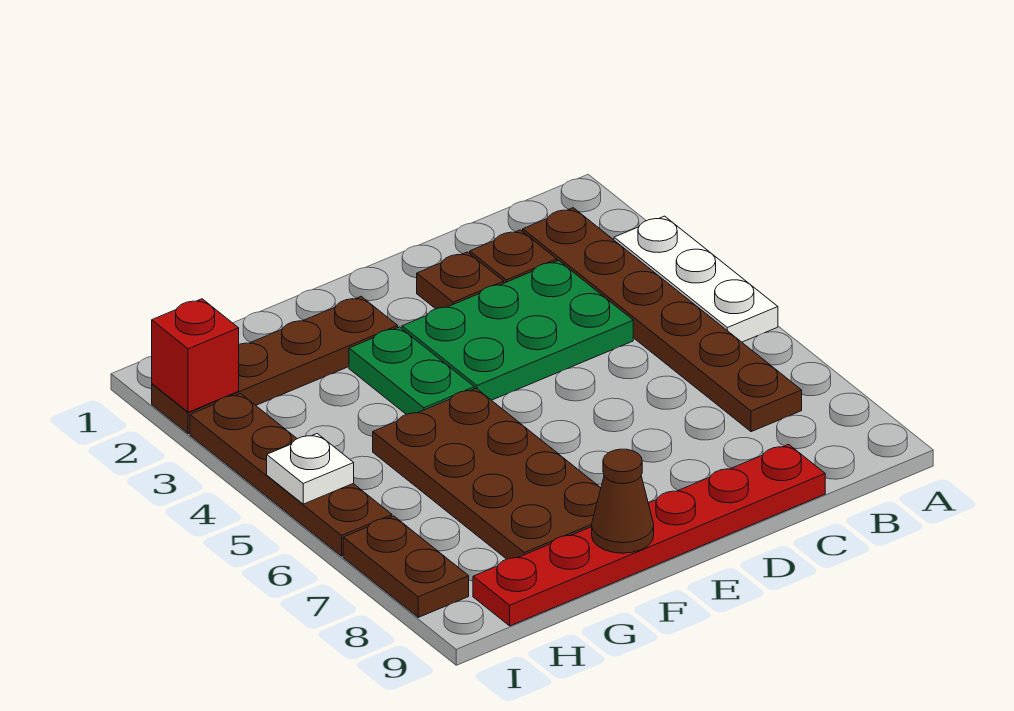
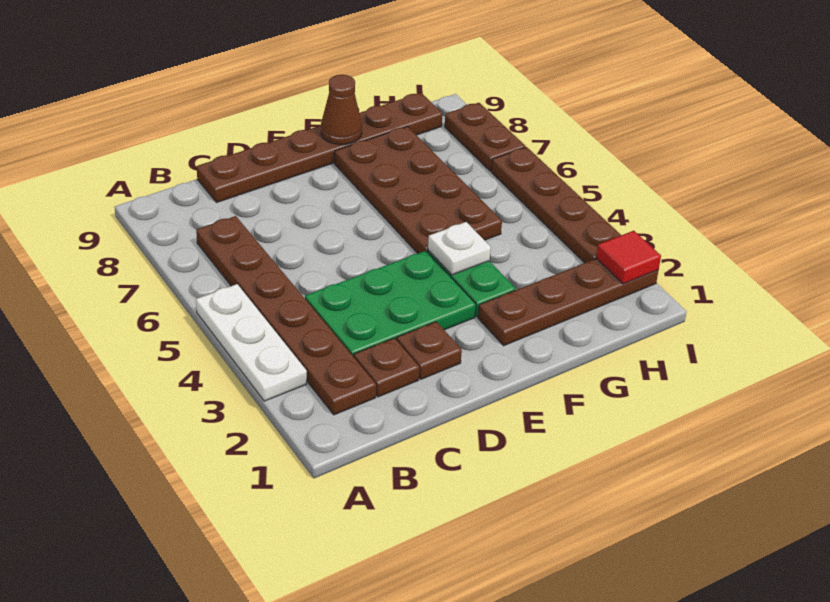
red plate C9:H9 level 1 -> brown plate C9:H9 level 1
red brick I2 level 2 -> red tile I2 level 2
white plate I5 level 2 -> white plate F4 level 2

